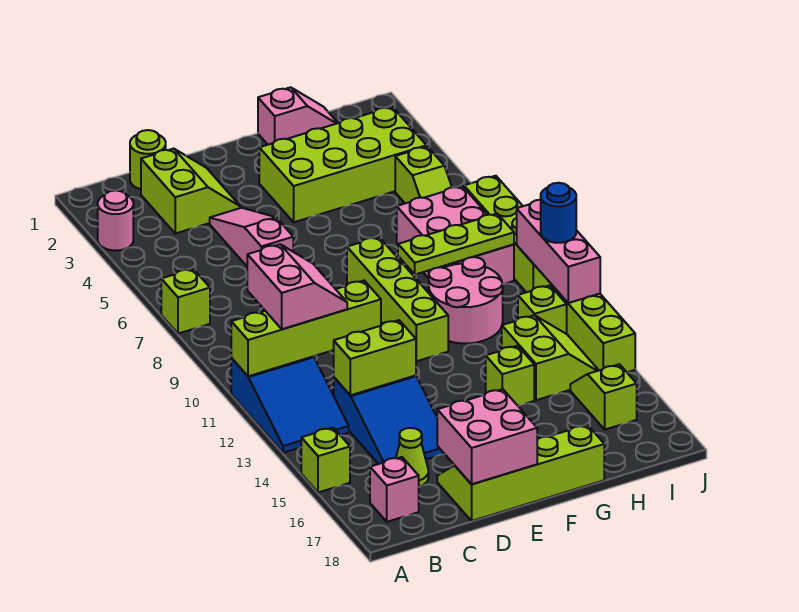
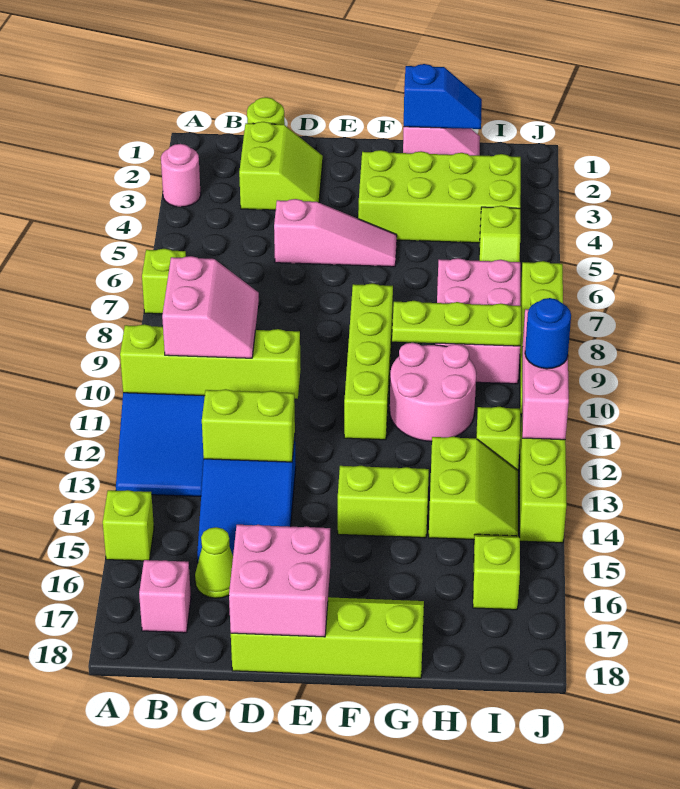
pink slope D4:D6 level 1 top 6 -> pink slope D5:F5 level 1 top D
none -> blue slope G1:H1 level 2 top G
lime brick G14 level 1 -> lime brick F14:G14 level 1

